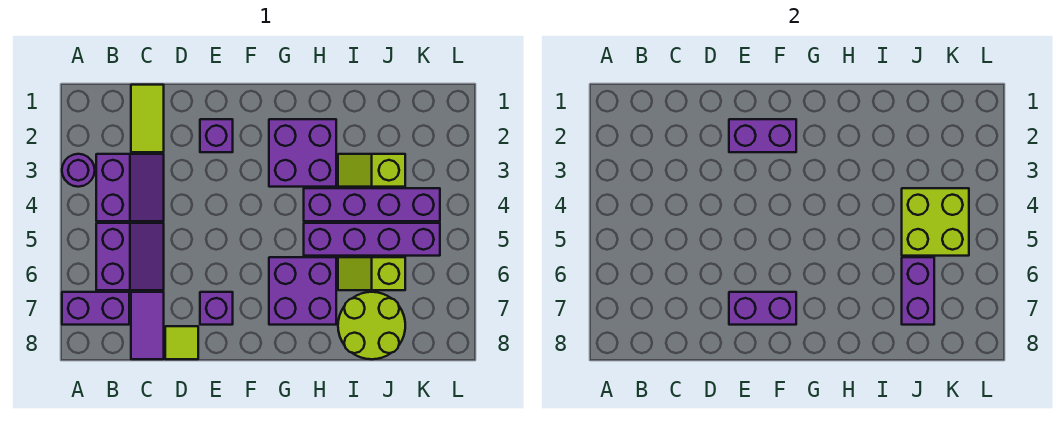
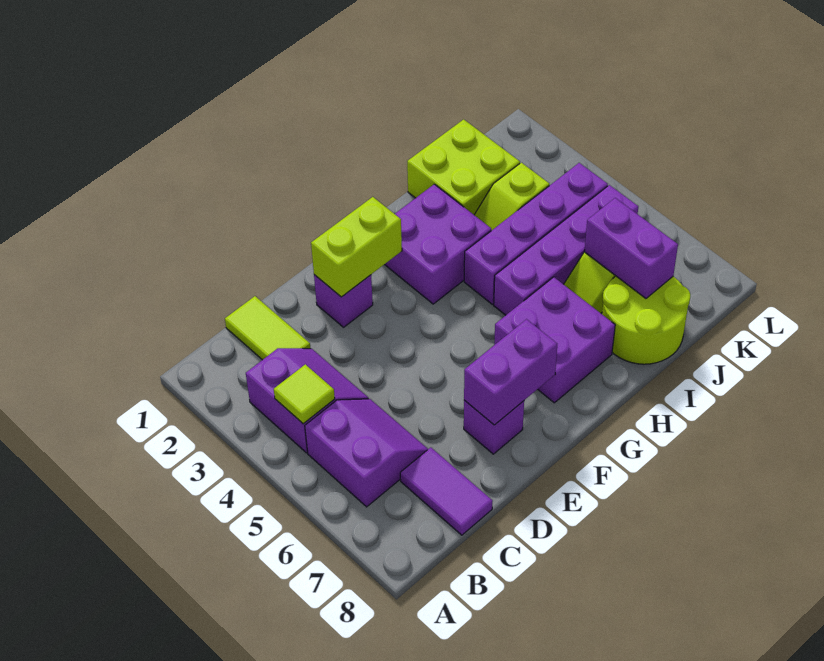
purple round brick A3 level 1 -> none
purple brick A7:B7 level 1 -> none
lime tile D8 level 1 -> lime tile B4 level 2
purple brick E2:F2 level 2 -> lime brick E2:F2 level 2
lime brick J4:K5 level 2 -> lime brick I1:J2 level 1

